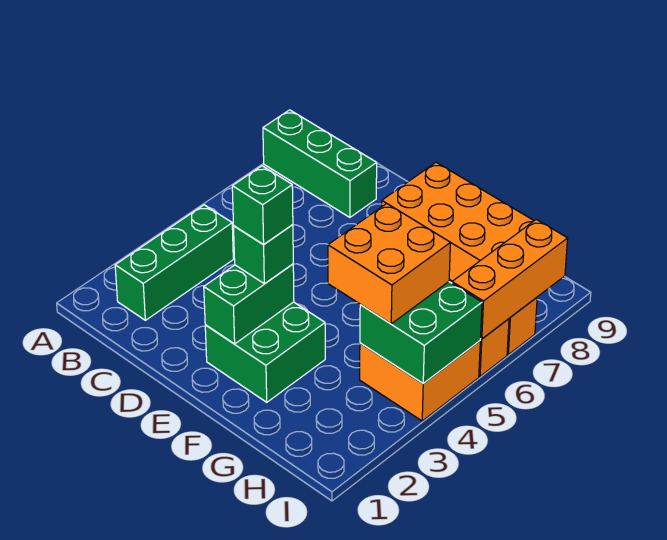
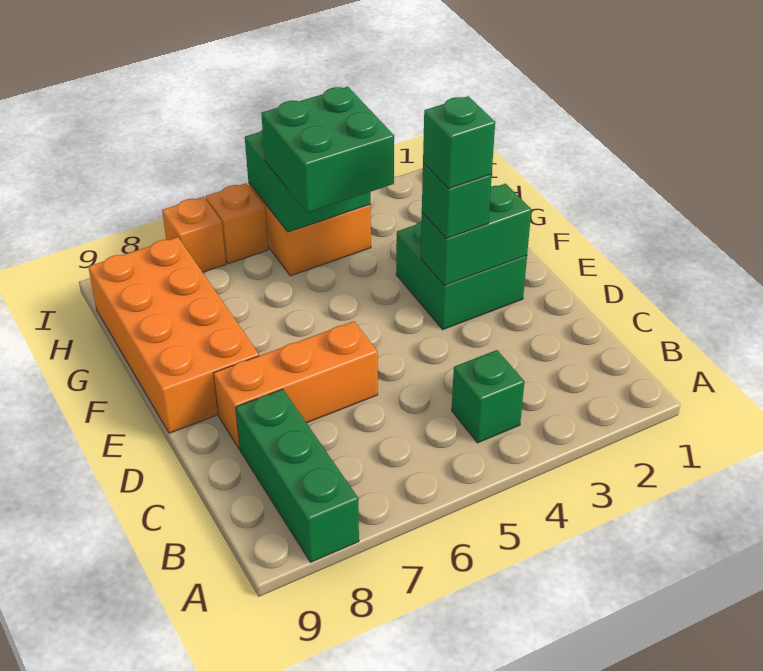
green brick B2:B4 level 1 -> green brick B4 level 1
orange brick G4:H5 level 3 -> green brick G4:H5 level 3
orange brick I6:I8 level 2 -> orange brick D6:D8 level 1

